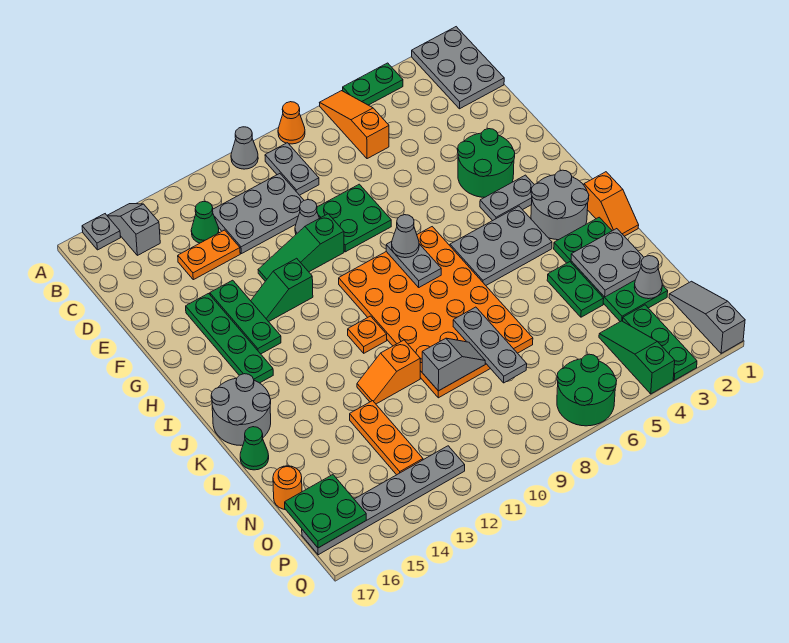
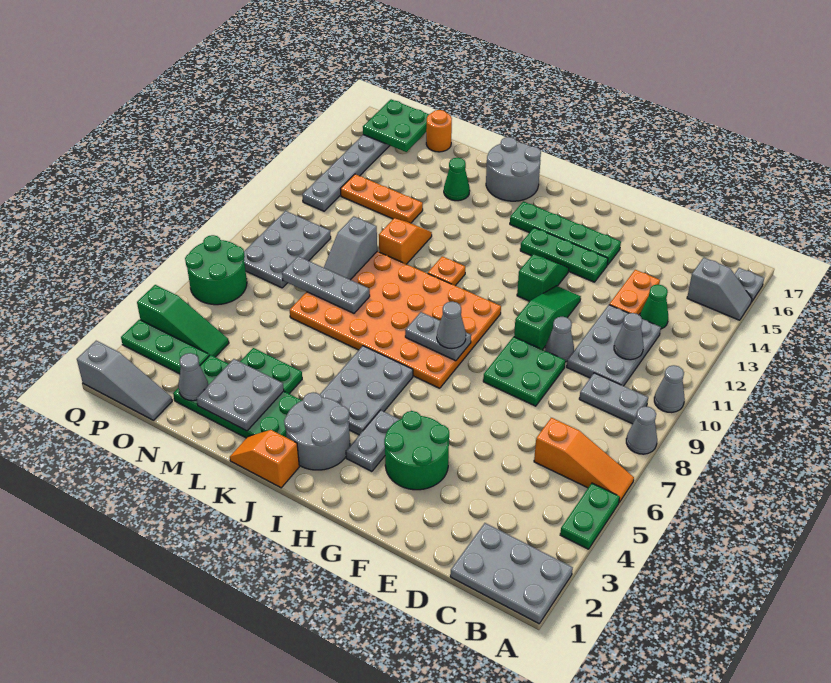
orange cone A8 level 1 -> grey cone A8 level 1
none -> grey cone C11 level 2
green cone L17 level 1 -> green cone L15 level 1
none -> grey plate O8:P10 level 1

